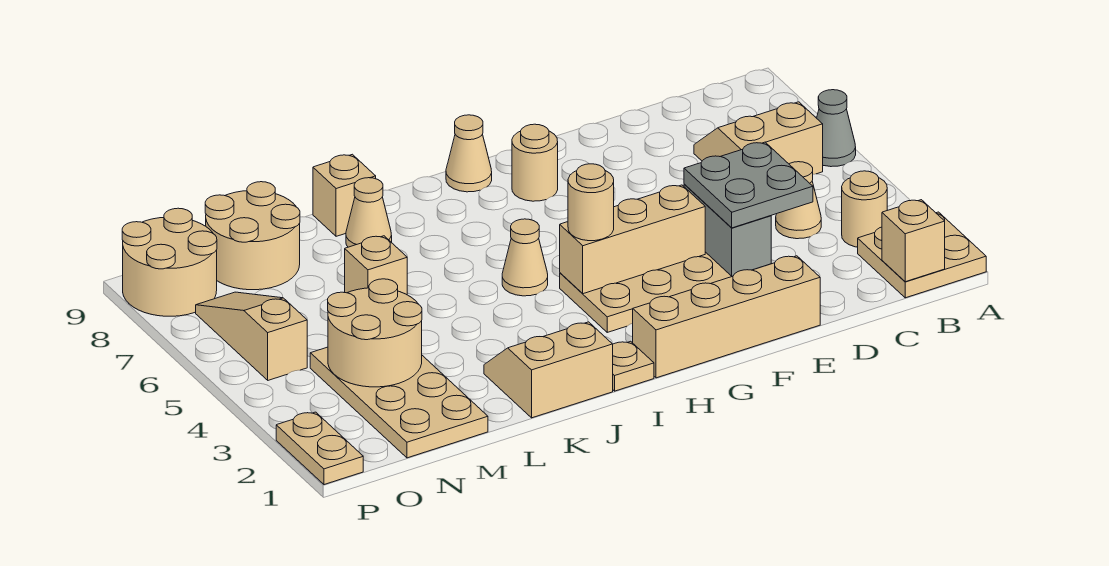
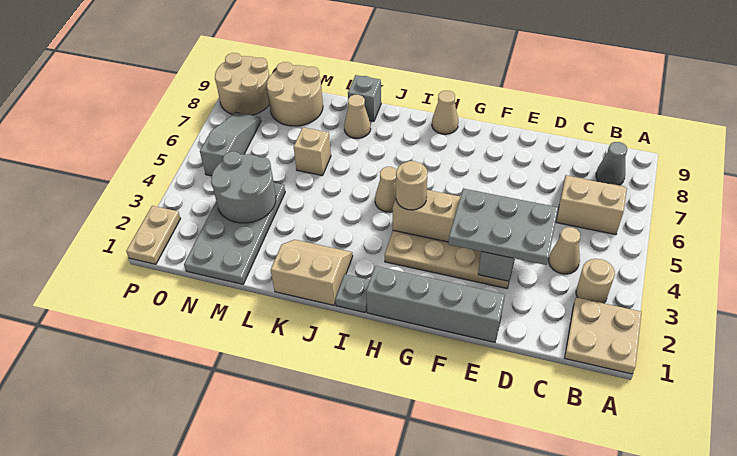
grey cone A6 level 1 -> grey cone B8 level 1
tan brick B1 level 2 -> none
grey plate D3:E4 level 3 -> grey plate D3:F4 level 3
tan brick E1:H1 level 1 -> grey brick E1:H1 level 1
tan round brick G8 level 1 -> none
tan plate I1 level 1 -> grey plate I1 level 1
tan brick K9 level 1 -> grey brick K9 level 1
tan plate M1:N4 level 1 -> grey plate M1:N4 level 1
tan round brick M3:N4 level 2 -> grey round brick M3:N4 level 2
tan slope O5:O7 level 1 top 5 -> grey slope O5:O7 level 1 top 5

